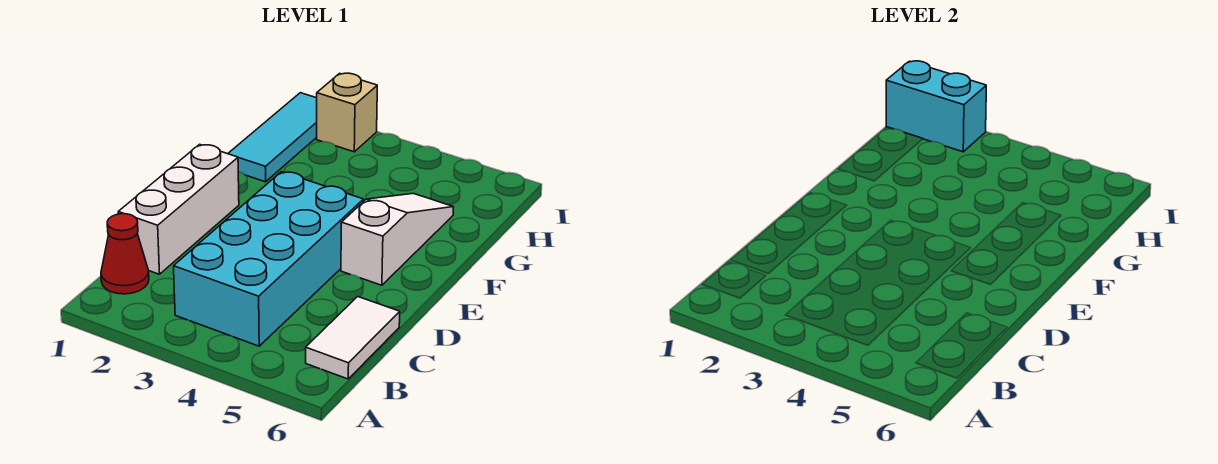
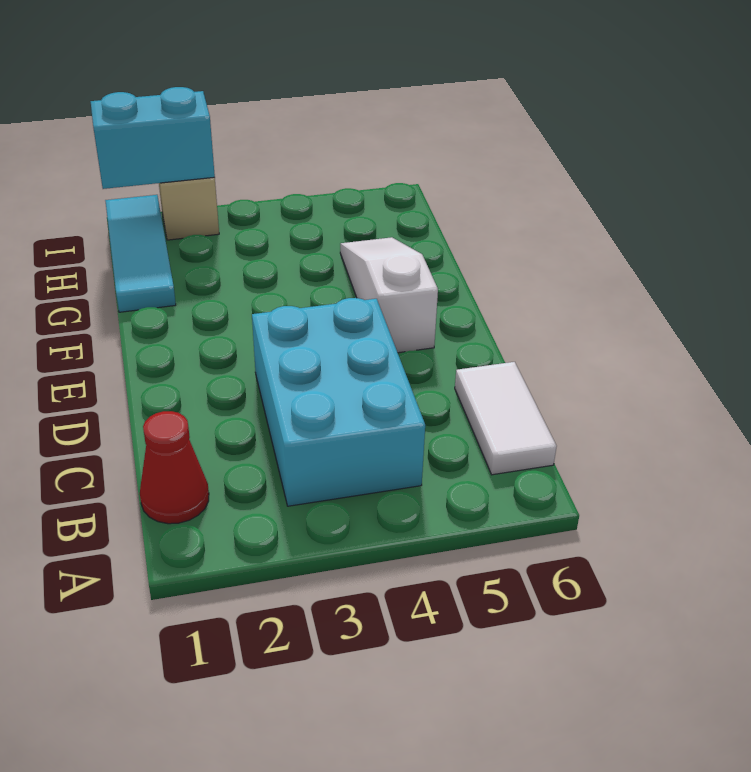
cyan brick B3:E4 level 1 -> cyan brick B3:D4 level 1
white brick C1:E1 level 1 -> none

